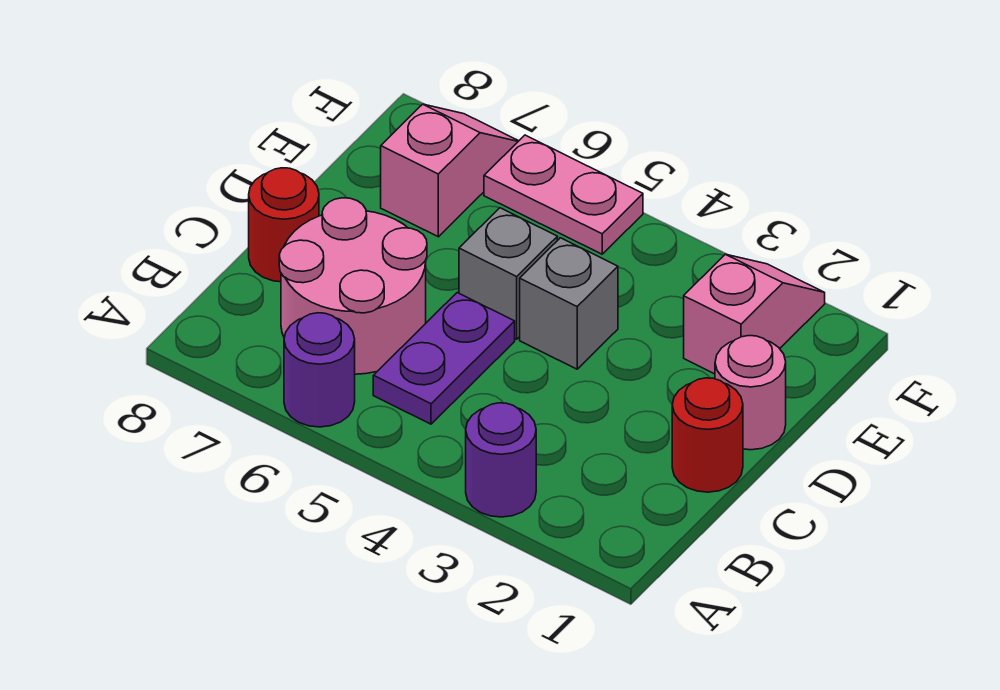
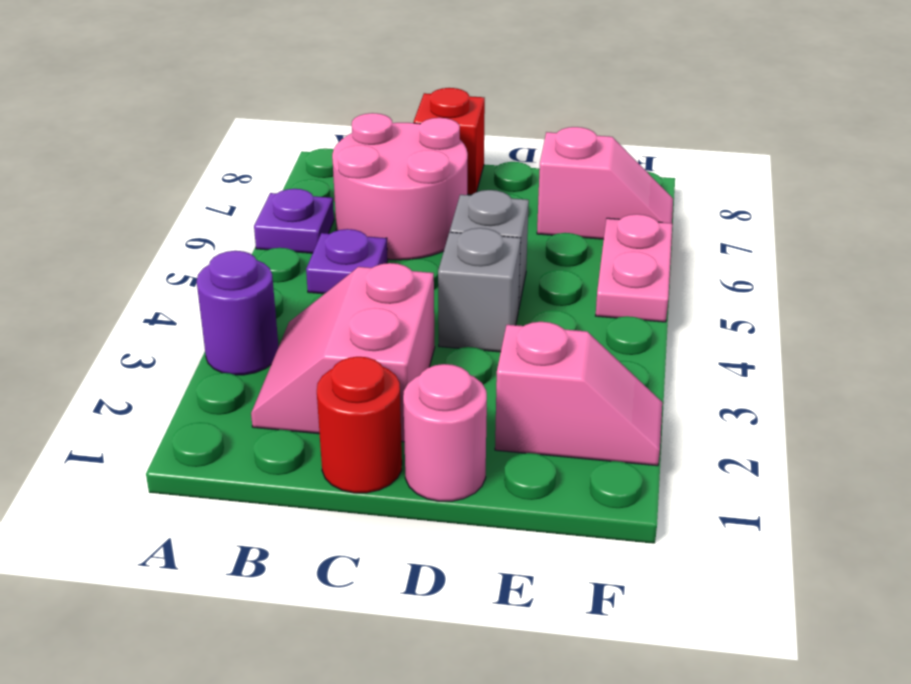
purple round brick A6 level 1 -> purple plate A6 level 1
none -> pink slope B2:C3 level 1 top C
purple plate B5:C5 level 1 -> purple plate B5 level 1
red round brick C8 level 1 -> red brick C8 level 1

